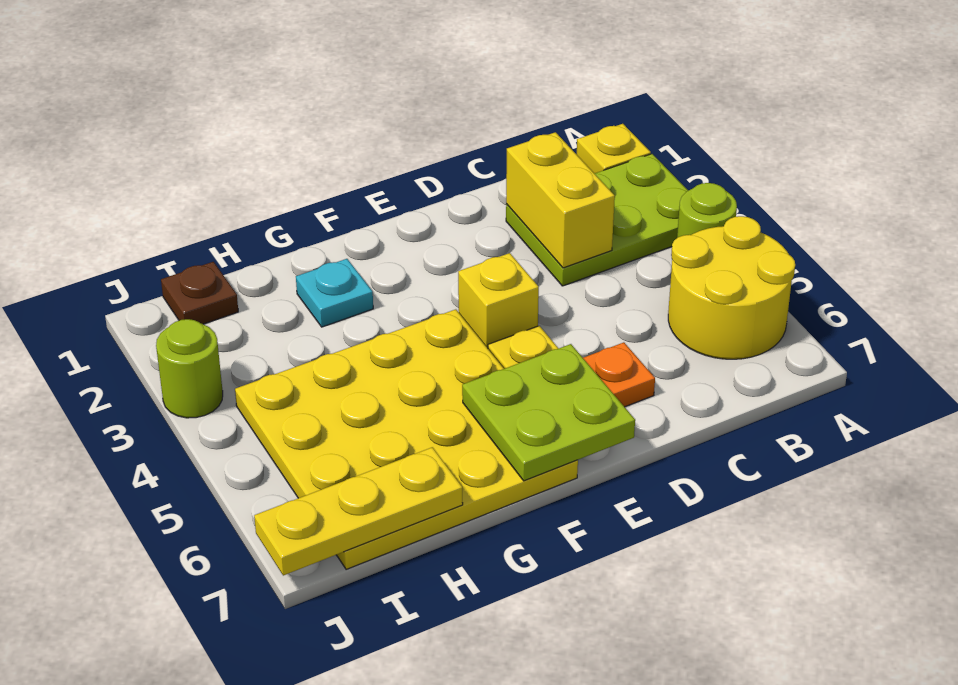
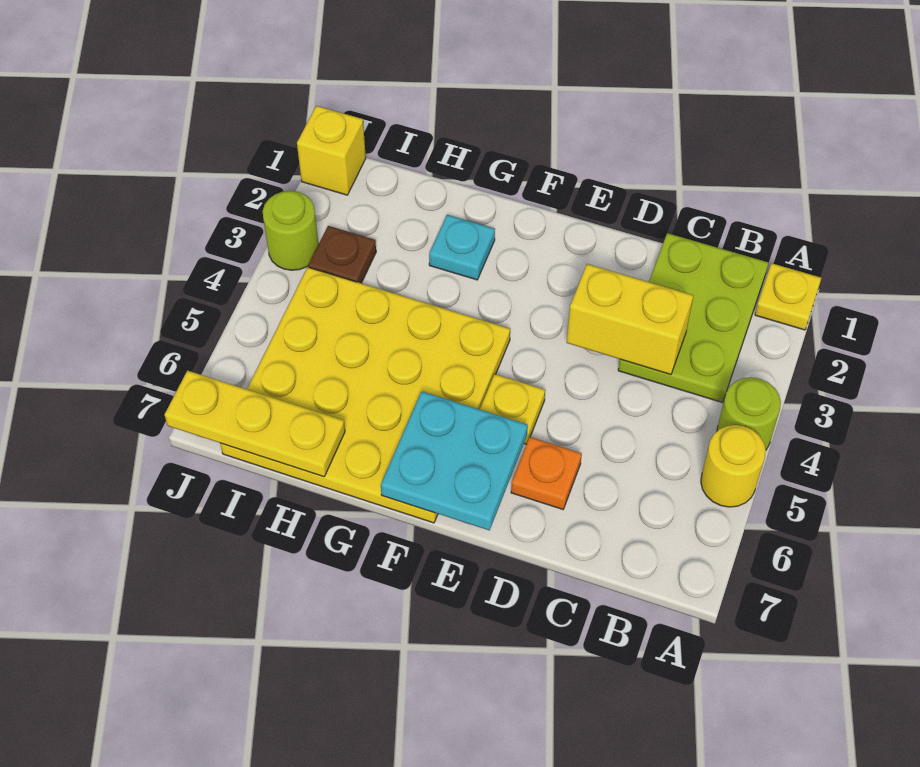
lime plate A2:C3 level 1 -> lime plate B1:C3 level 1
yellow round brick A5:B6 level 1 -> yellow round brick A5 level 1
yellow brick C2:C3 level 2 -> yellow brick C3:D3 level 2
yellow brick E4 level 1 -> yellow brick J1 level 1
lime plate E6:F7 level 2 -> cyan plate E6:F7 level 2
brown plate I1 level 1 -> brown plate I3 level 1

